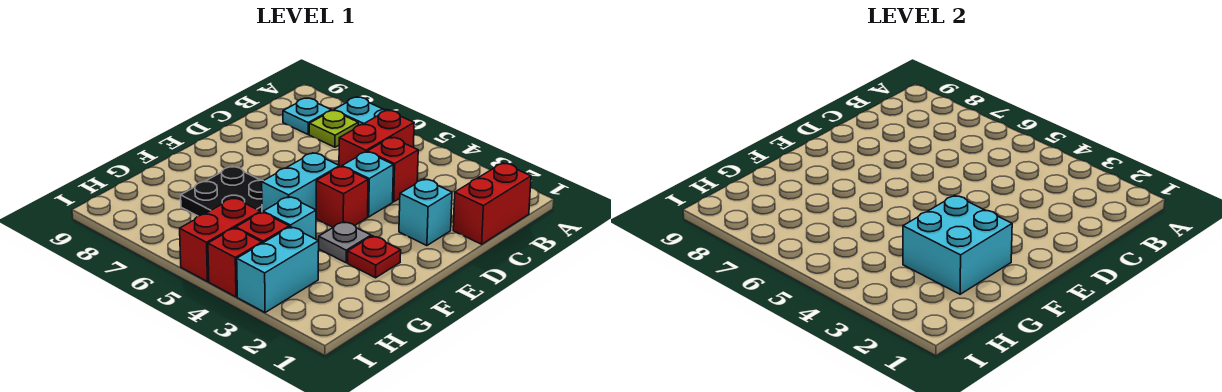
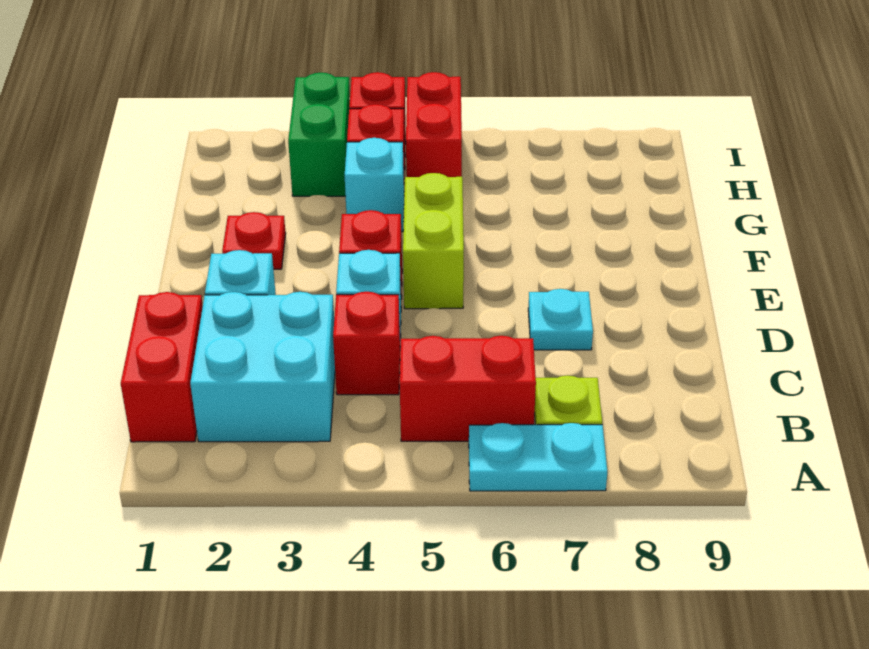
red brick B5:C5 level 1 -> red brick B5:B6 level 1
cyan plate B8 level 1 -> cyan plate D7 level 1
cyan brick E5:F5 level 1 -> lime brick E5:F5 level 1
cyan brick F2:G3 level 2 -> cyan brick B2:C3 level 1
grey plate F3 level 1 -> none
black plate F6:G7 level 1 -> none
cyan brick H3:I3 level 1 -> green brick H3:I3 level 1

